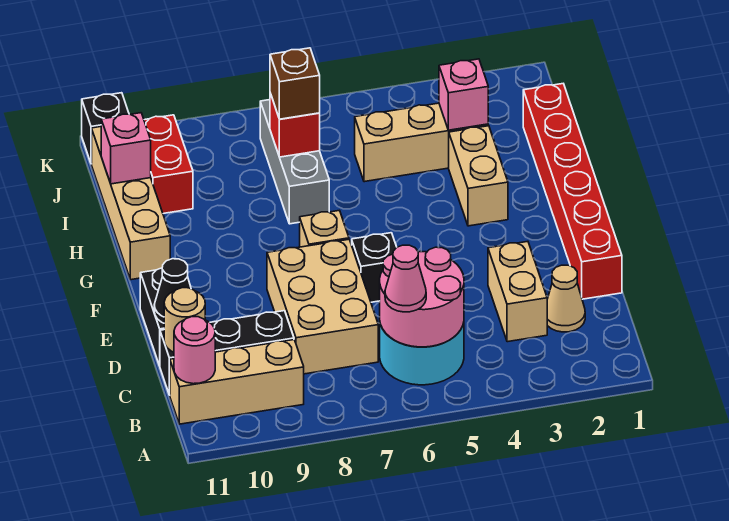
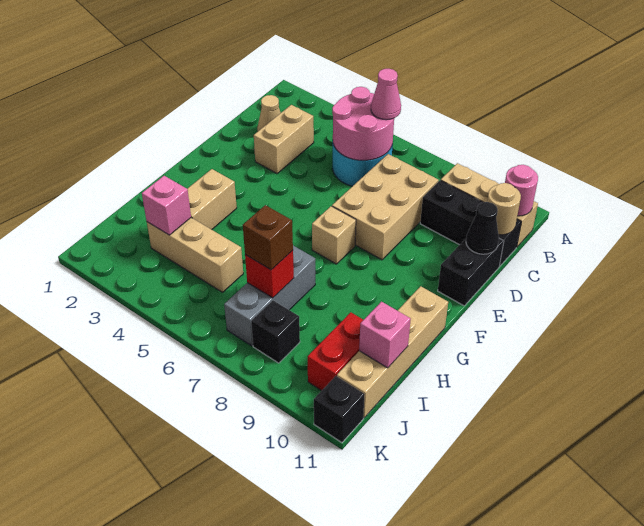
red brick D1:I1 level 1 -> none
black brick E6 level 1 -> black brick J8 level 1

